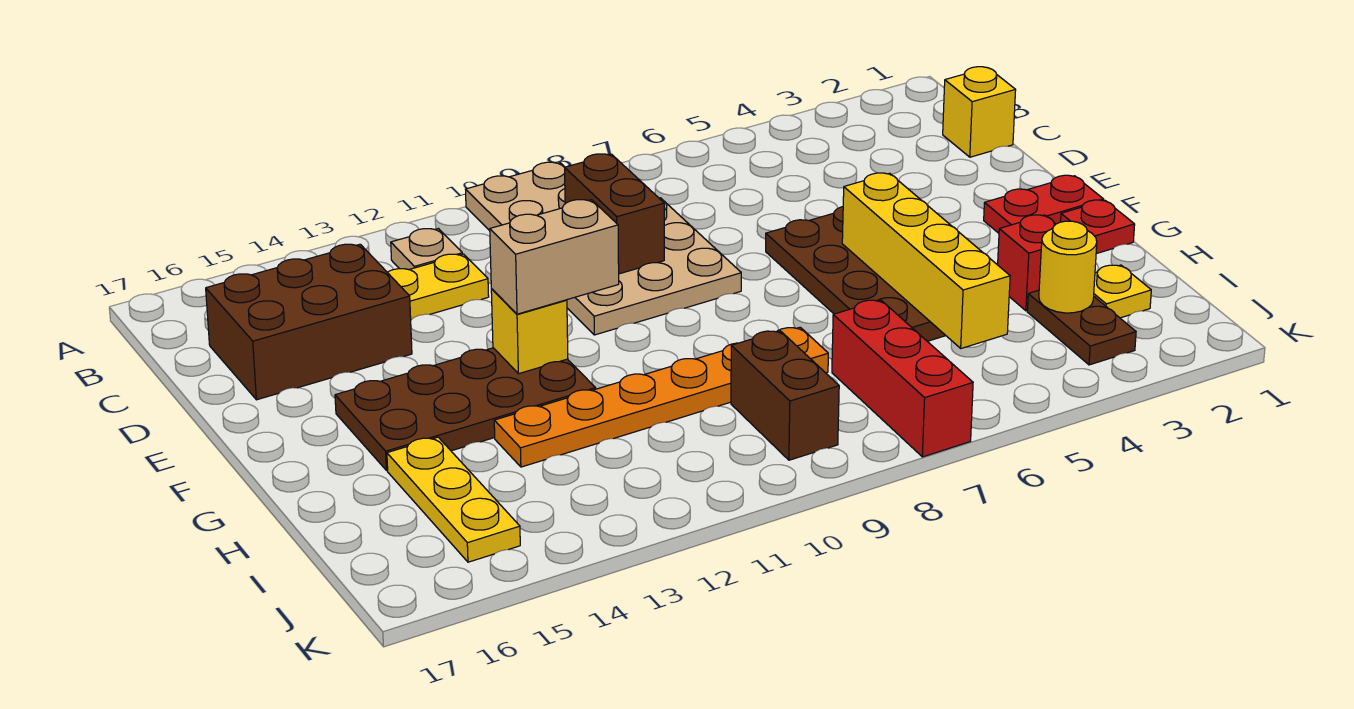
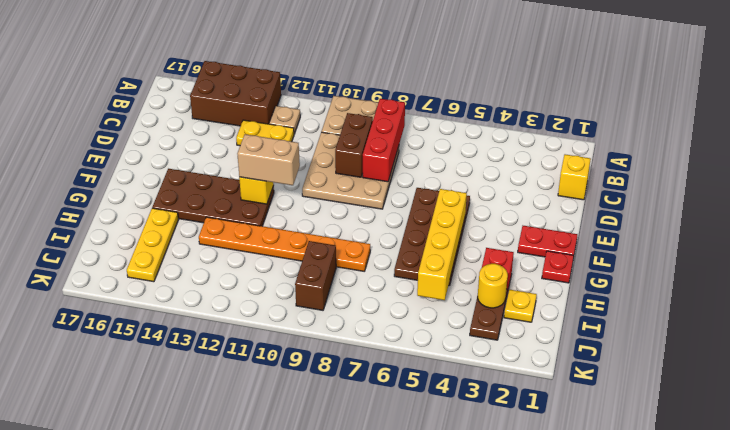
brown brick C14:D16 level 1 -> brown brick A13:B15 level 1
red brick I7:K7 level 1 -> red brick B8:D8 level 2

